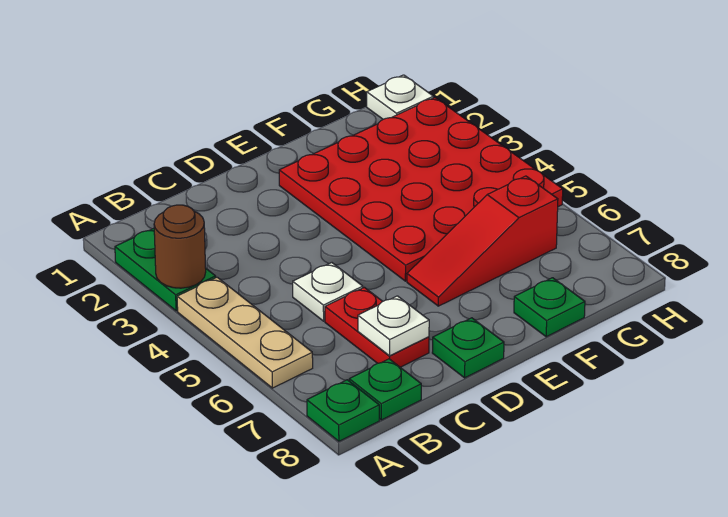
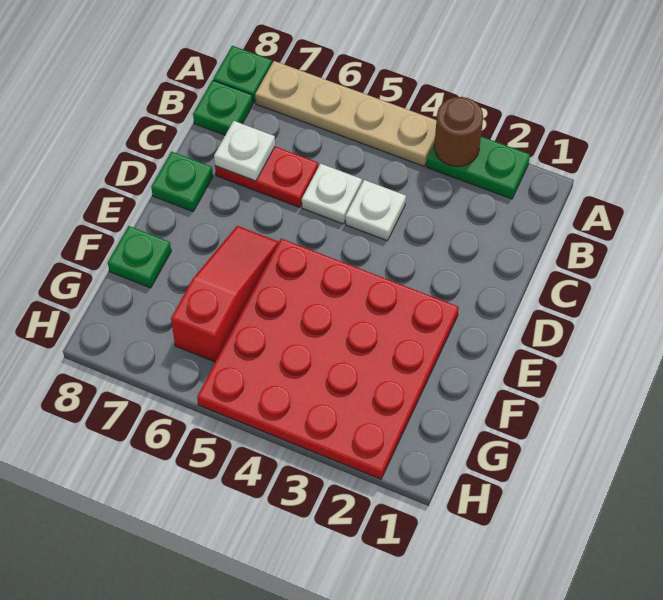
tan plate A4:A6 level 1 -> tan plate A4:A7 level 1
white plate H1 level 1 -> white plate C4 level 1

